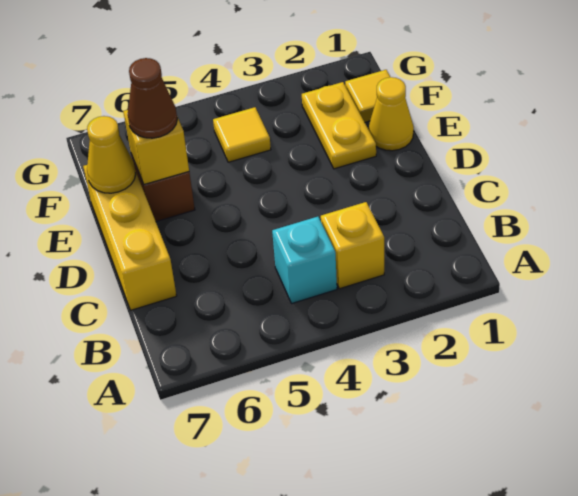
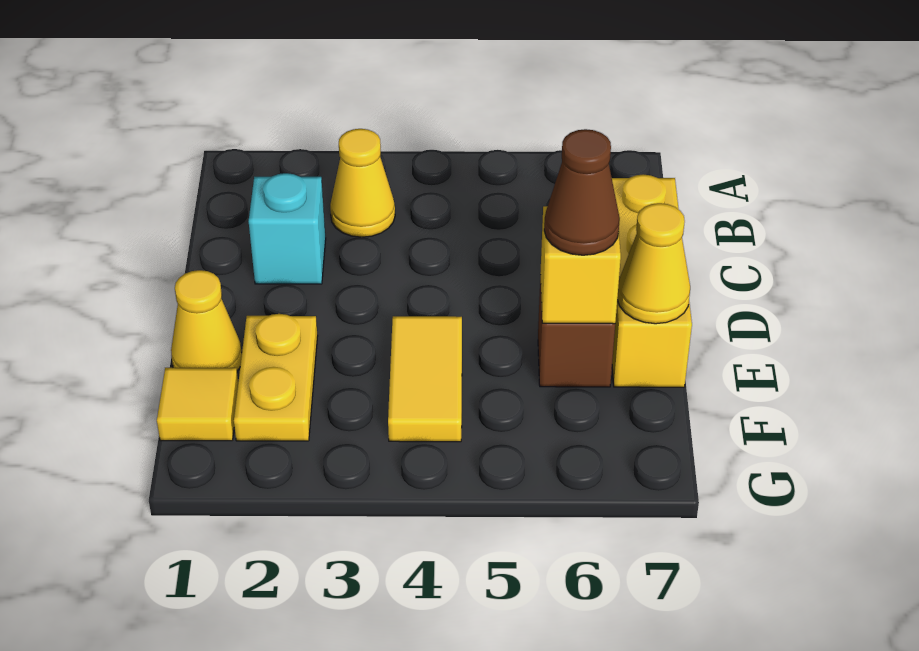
yellow brick B3 level 1 -> yellow cone B3 level 1
cyan brick B4 level 1 -> cyan brick C2 level 1
yellow tile F4 level 1 -> yellow tile E4:F4 level 1

